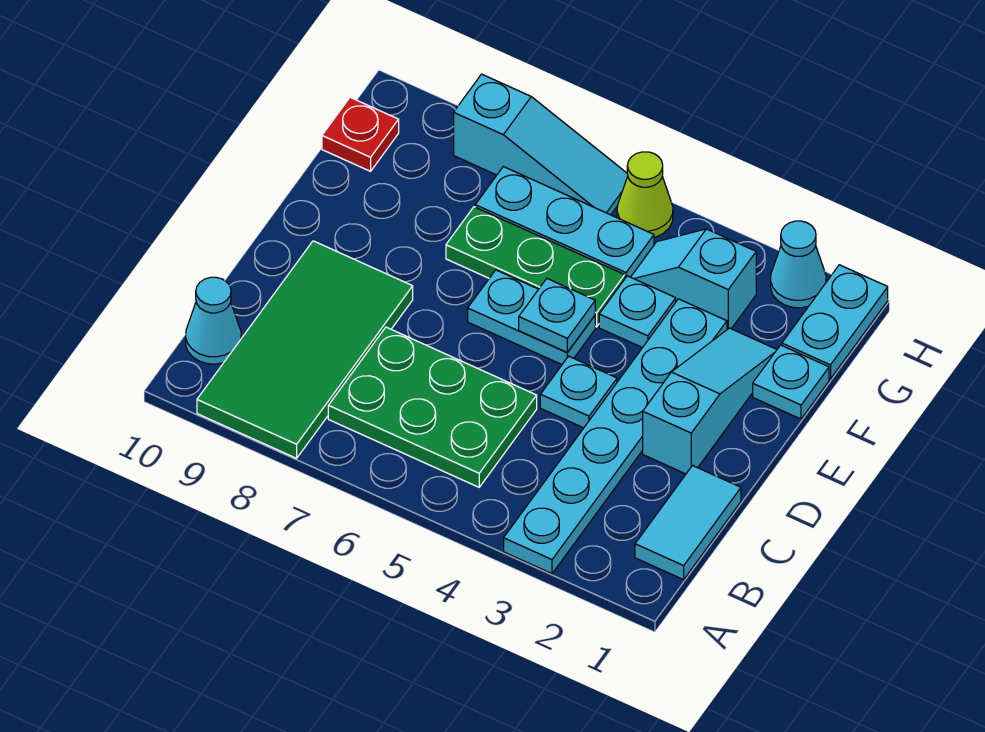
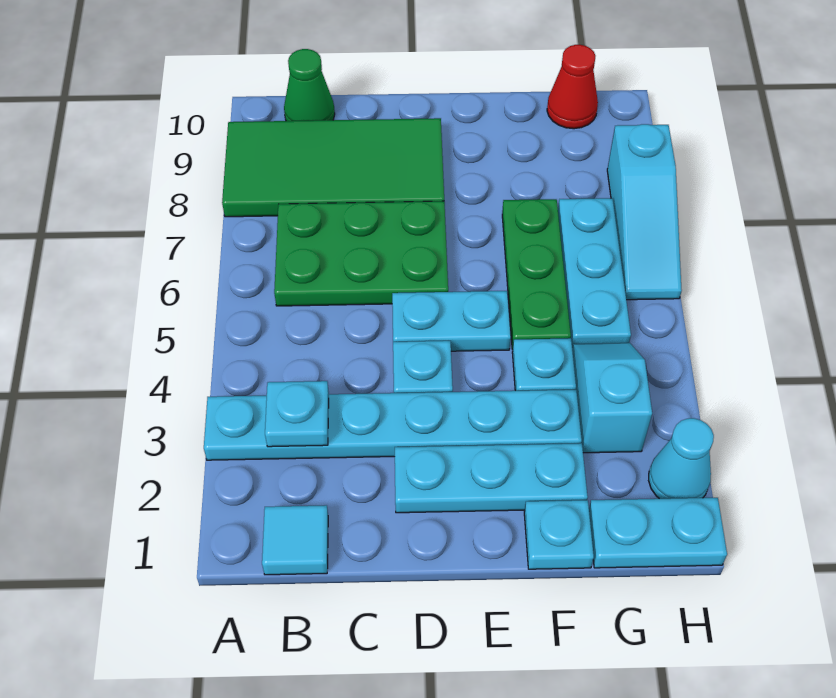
cyan tile B1:C1 level 1 -> cyan tile B1 level 1
green plate B5:C7 level 1 -> green plate B6:D7 level 1
cyan cone B10 level 1 -> green cone B10 level 1
cyan slope D2:F2 level 1 top D -> cyan plate D2:F2 level 1
cyan plate E5:E6 level 1 -> cyan plate D5:E5 level 1
cyan plate E5 level 2 -> cyan plate B3 level 2
red plate G10 level 1 -> red cone G10 level 1
lime cone H5 level 1 -> none

